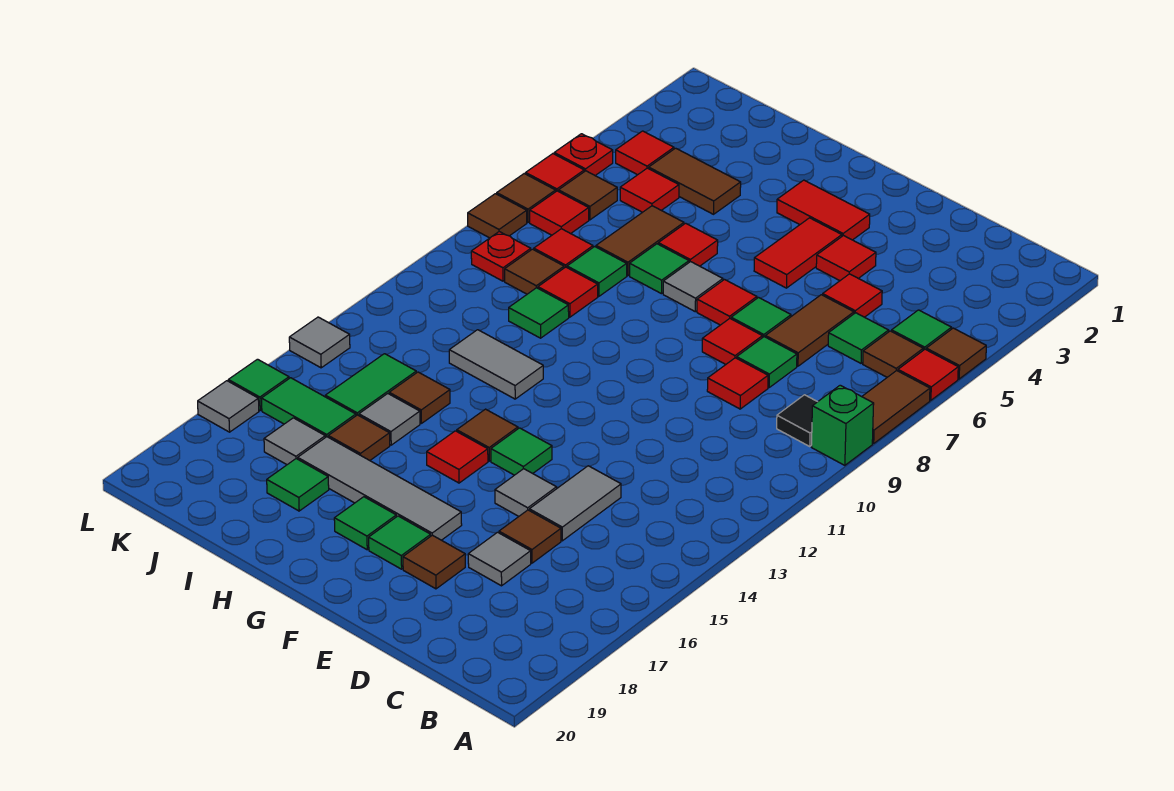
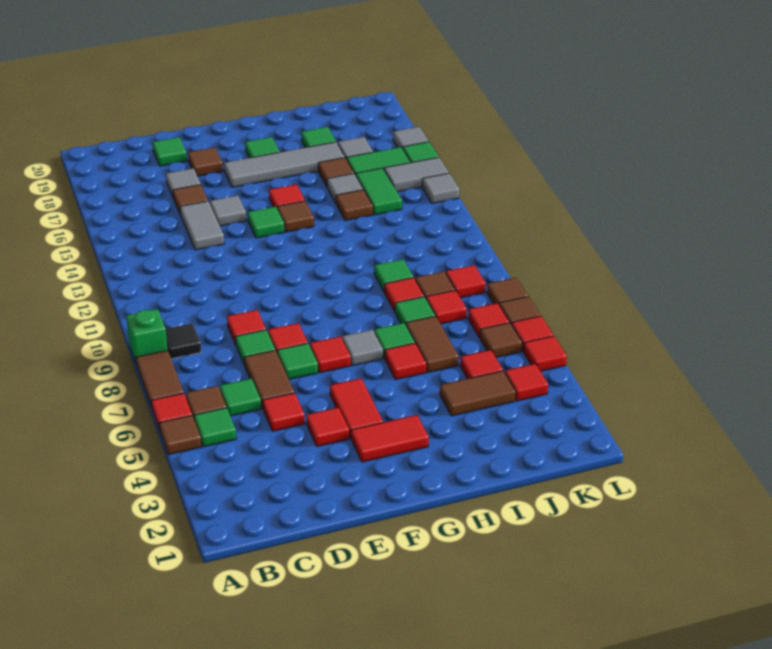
green tile F18 level 1 -> green tile D19 level 1
grey tile H12:I12 level 1 -> grey tile K15:L15 level 1
red plate K9 level 1 -> red tile K9 level 1
red plate L5 level 1 -> red tile L5 level 1

